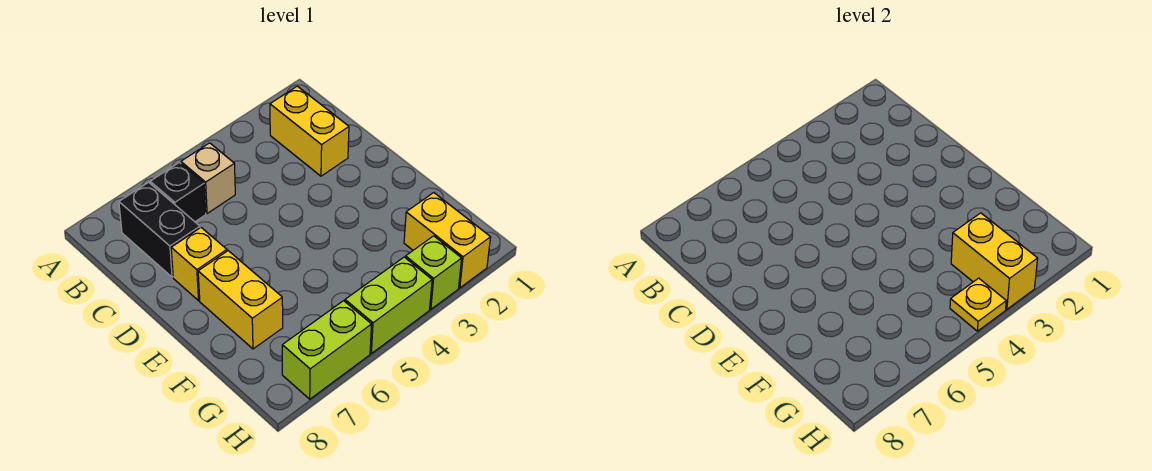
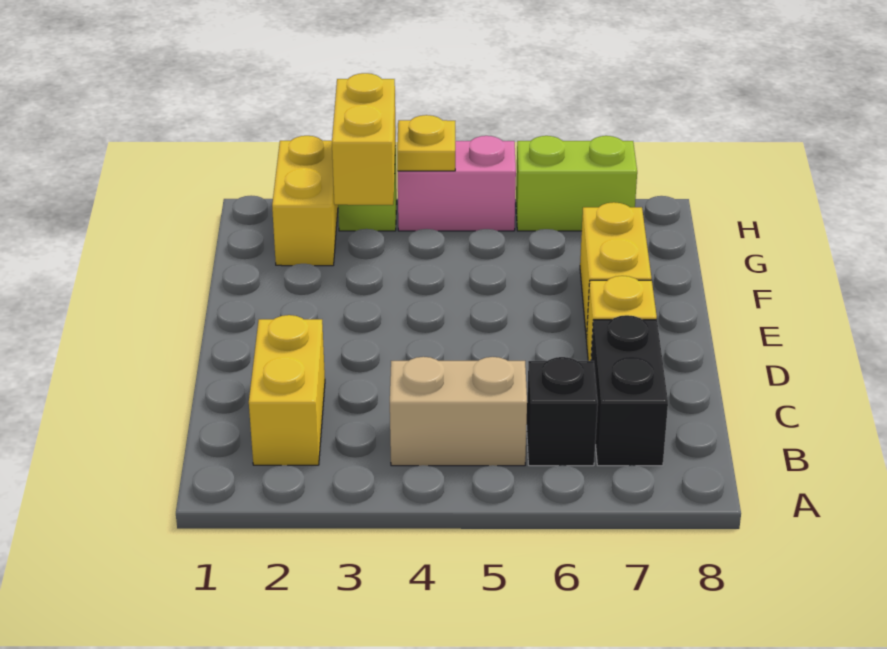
tan brick B5 level 1 -> tan brick B4:B5 level 1
lime brick H4:H5 level 1 -> pink brick H4:H5 level 1

